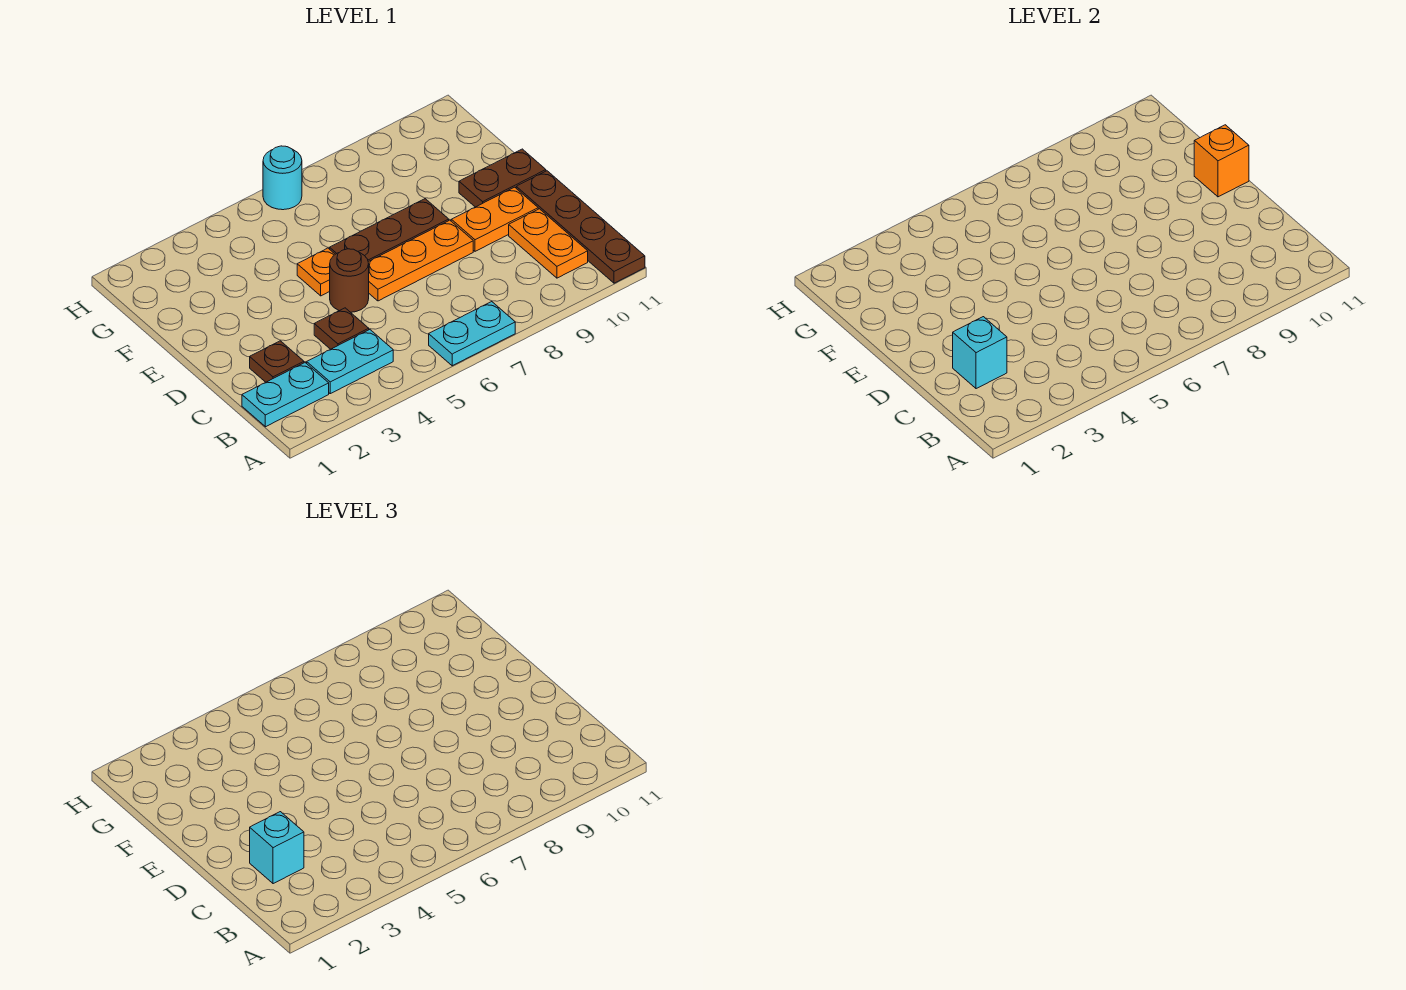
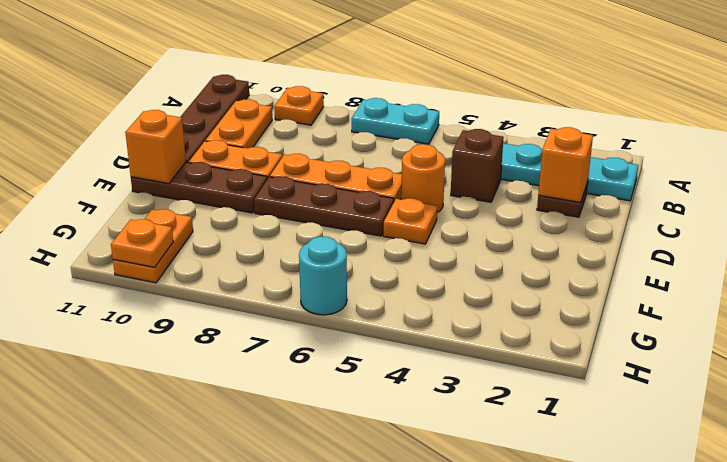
none -> orange plate A9 level 1
cyan brick C2 level 2 -> orange brick C2 level 2
cyan brick C2 level 3 -> none
brown plate C4 level 1 -> brown brick C4 level 1
brown round brick D5 level 1 -> orange round brick D5 level 1
brown plate E10:E11 level 1 -> brown plate E9:E11 level 1
none -> orange plate G10:H10 level 1
none -> orange plate H10 level 2

